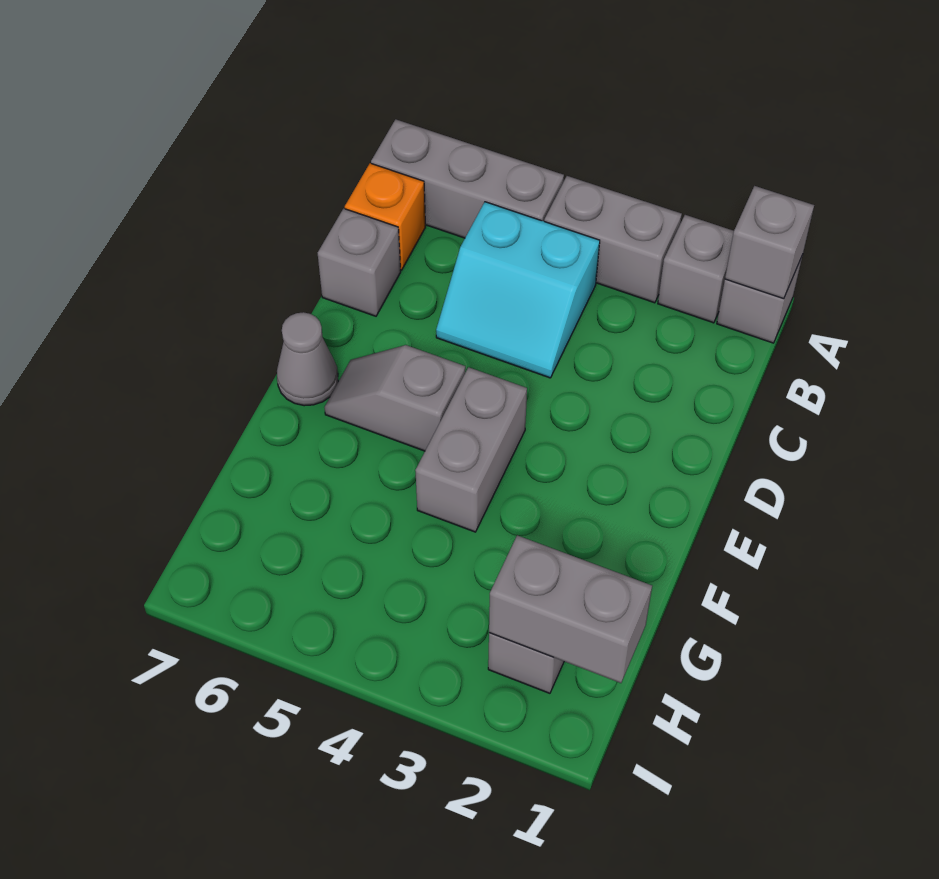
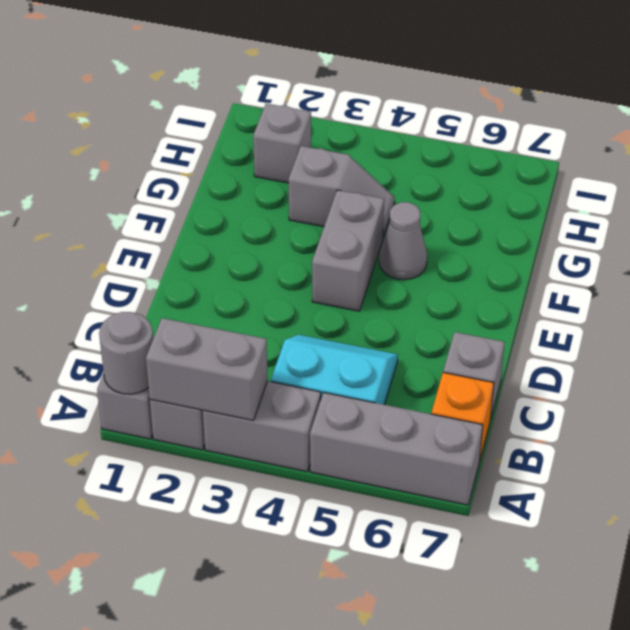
grey brick A1 level 2 -> grey round brick A1 level 2
grey slope E5:E6 level 1 top 5 -> grey slope G3:G4 level 1 top 3
grey cone E7 level 1 -> grey cone F5 level 1
grey brick H1:H2 level 2 -> grey brick A2:A3 level 2

